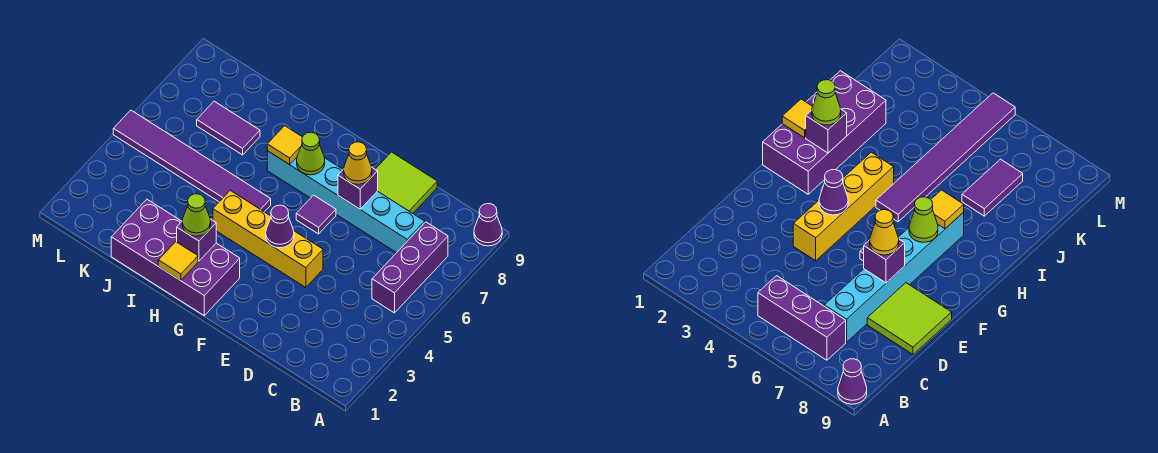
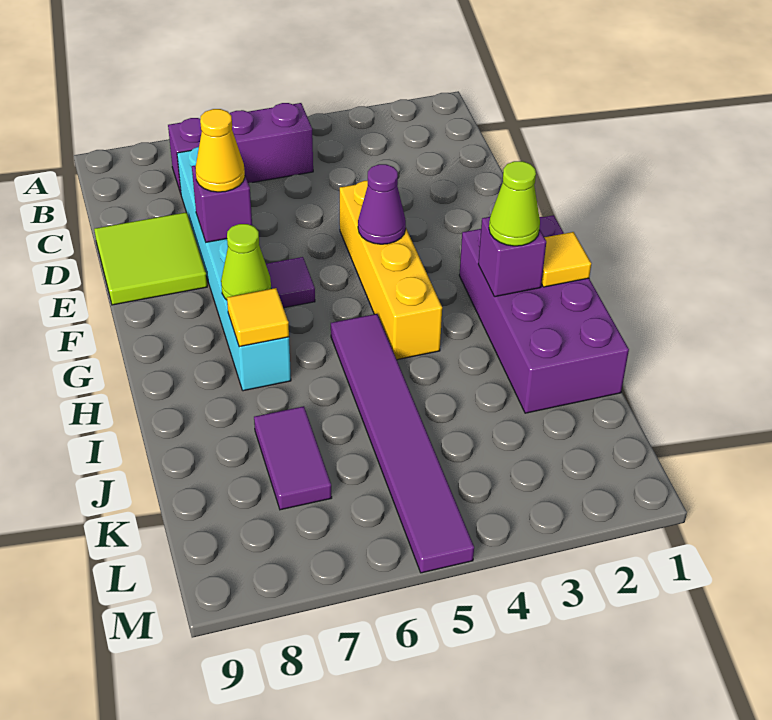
purple cone A9 level 1 -> none

